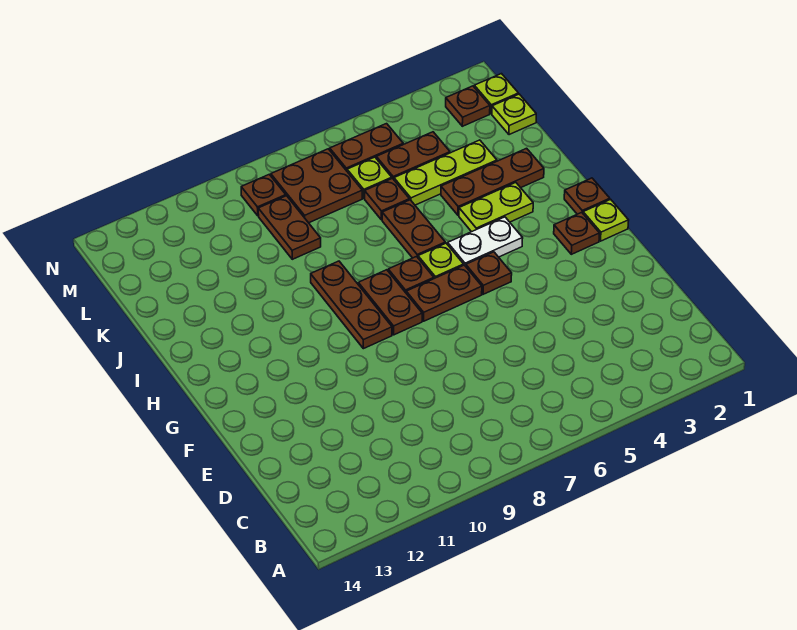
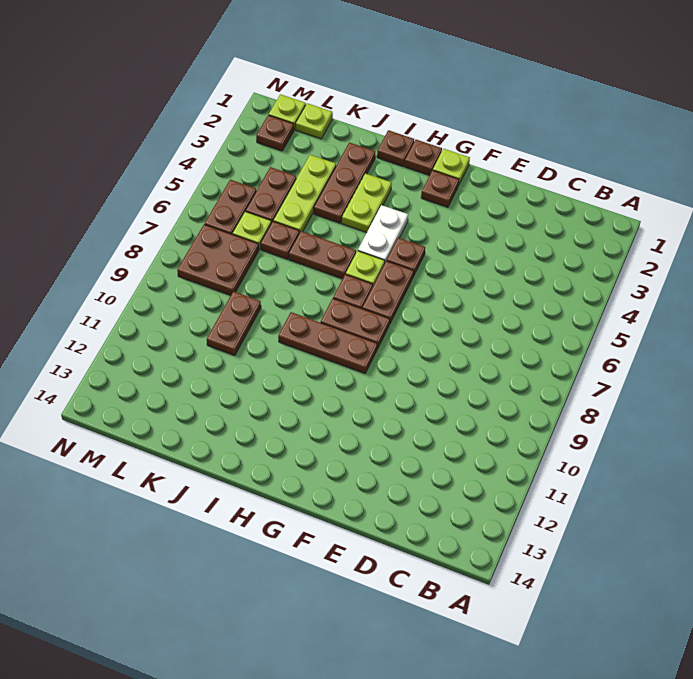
brown plate K9:L9 level 1 -> brown plate K9:K10 level 1
brown plate M9 level 1 -> brown plate I1 level 1

